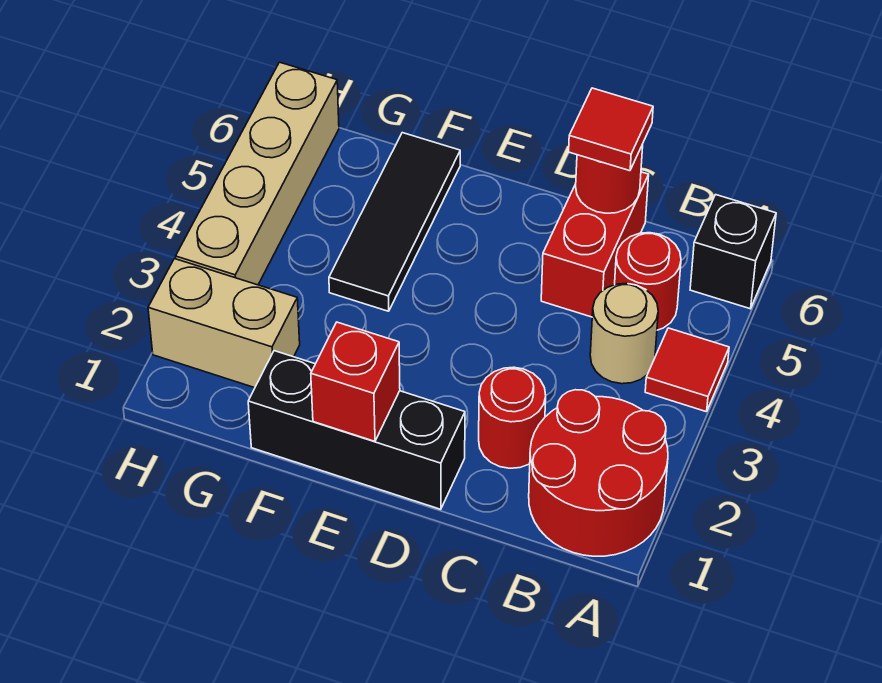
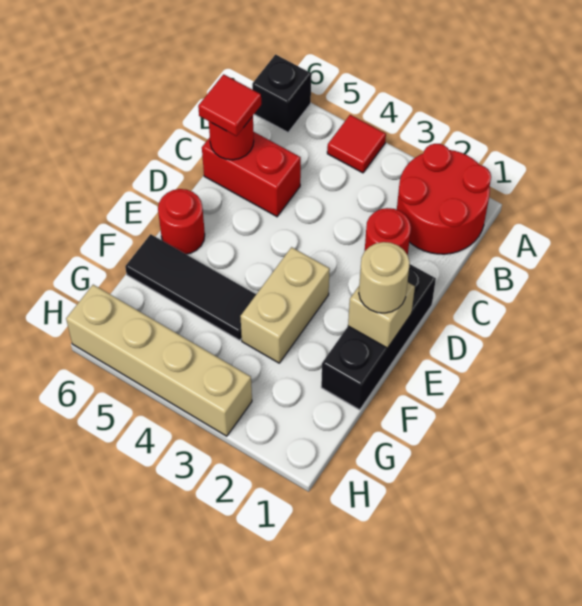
tan round brick B4 level 1 -> tan round brick E1 level 3
red round brick B5 level 1 -> red round brick E6 level 1
red brick E1 level 2 -> tan brick E1 level 2
tan brick G2:H2 level 1 -> tan brick E3:F3 level 1

